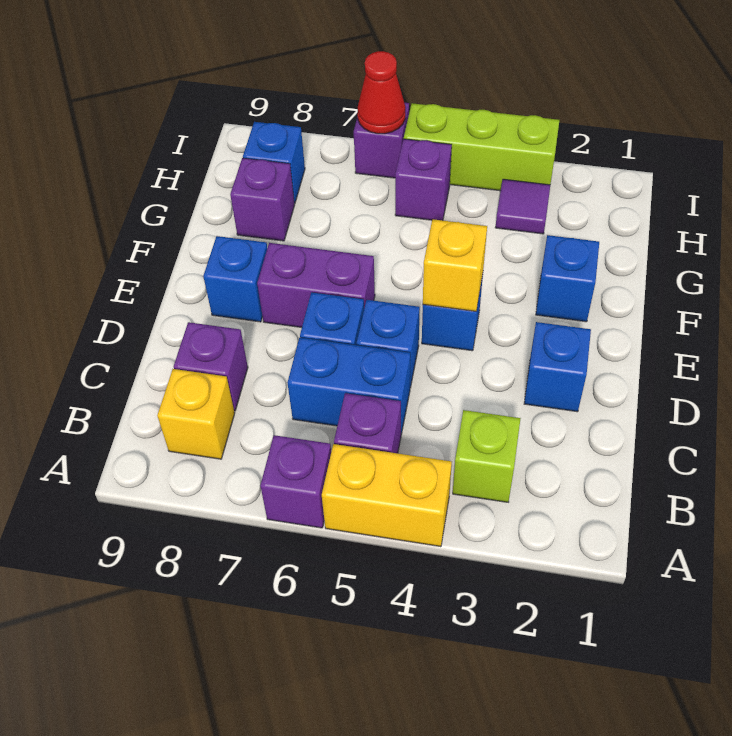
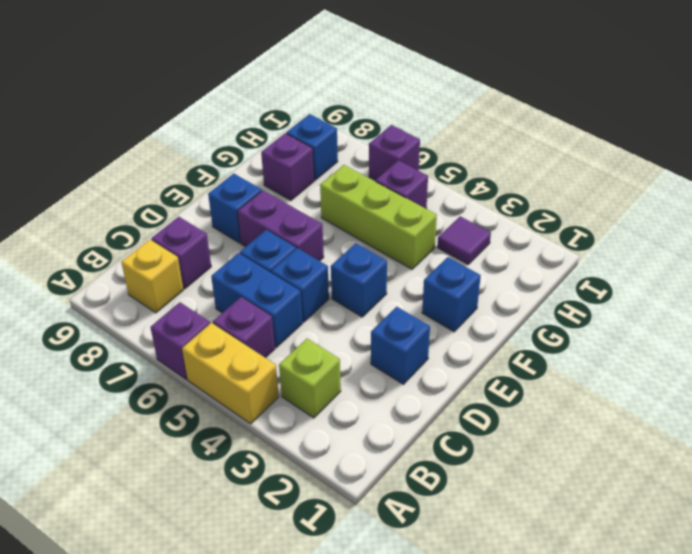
yellow brick E4 level 2 -> none
lime brick I3:I5 level 1 -> lime brick G4:G6 level 1
red cone I6 level 2 -> none

